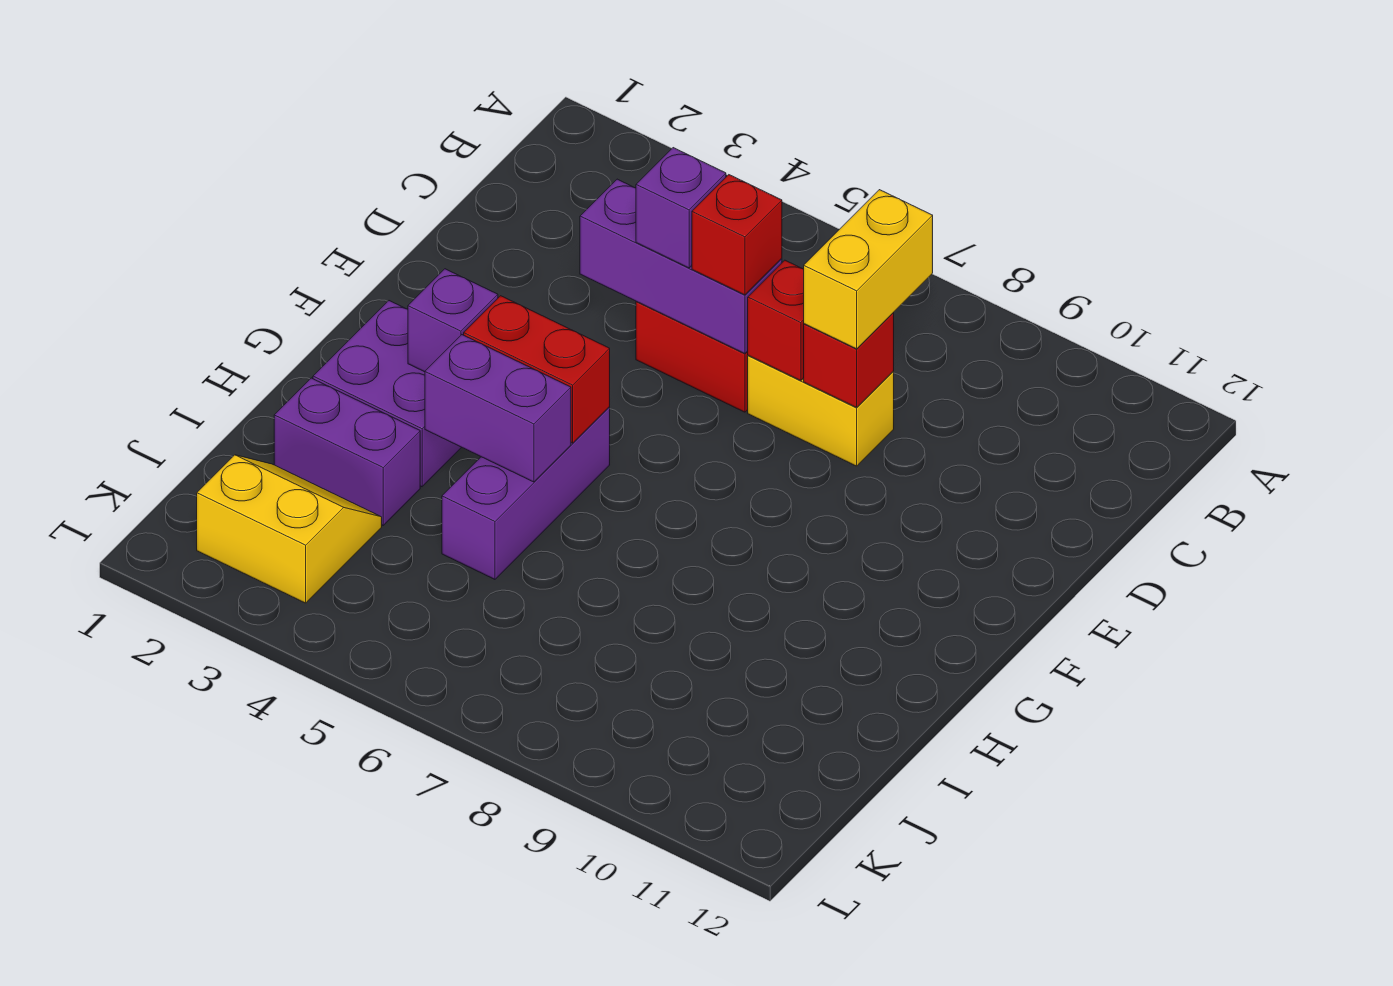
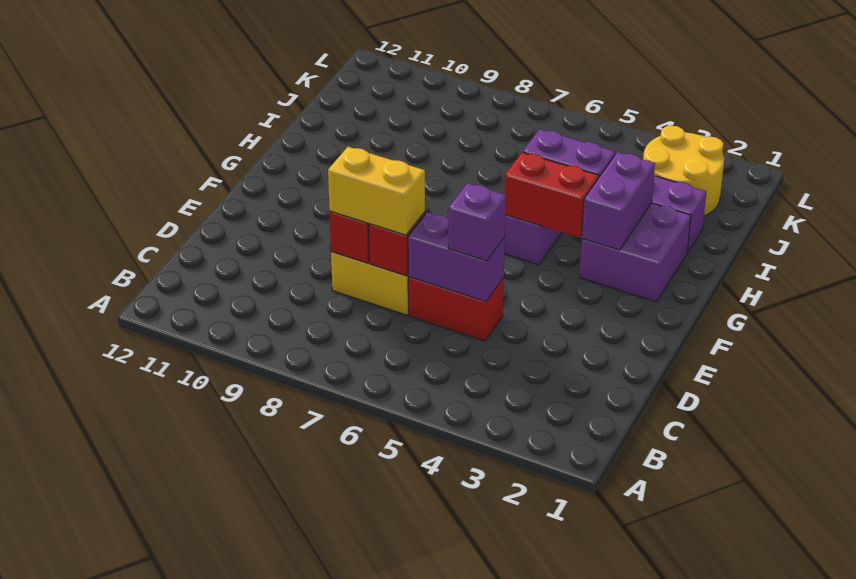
yellow brick C8:D8 level 3 -> yellow brick D7:D8 level 3
purple brick D4:D6 level 2 -> purple brick D5:D6 level 2
red brick D6 level 3 -> none
purple brick G3 level 2 -> purple brick G3:H3 level 2
yellow slope J2:K3 level 1 top K -> yellow round brick J2:K3 level 1

